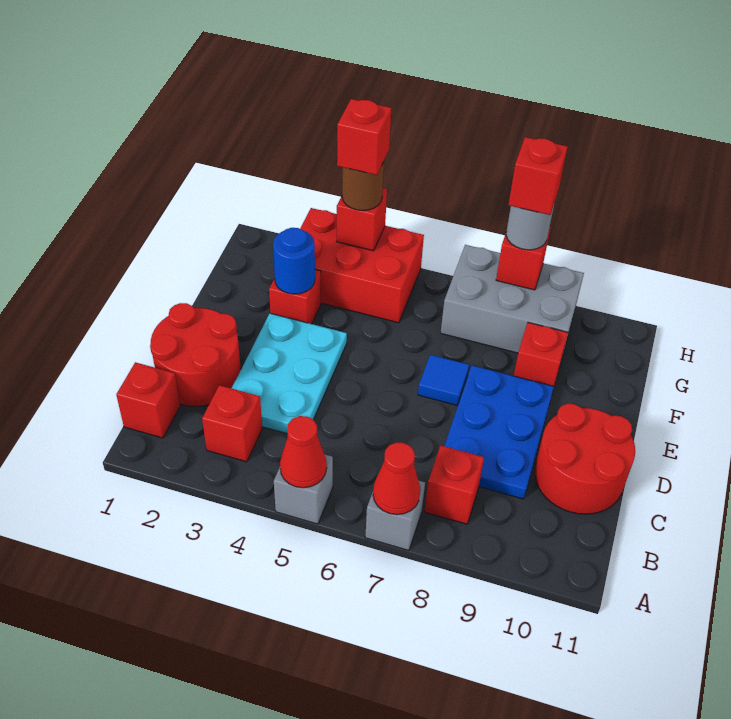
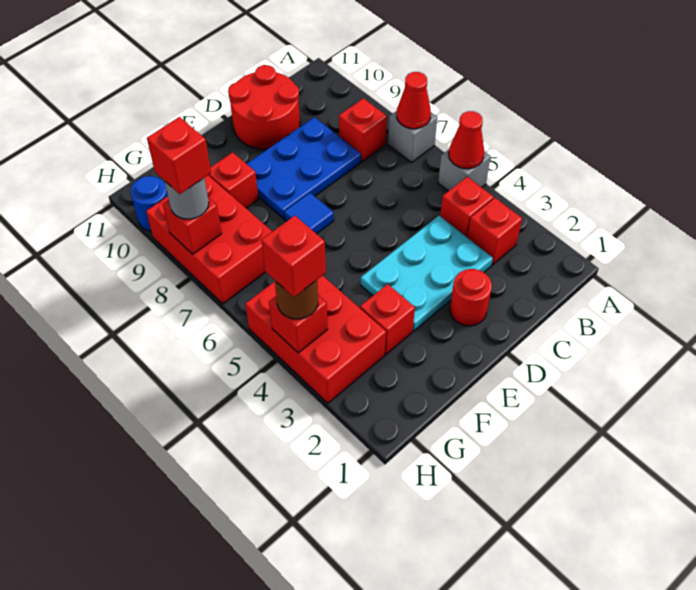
red brick B1 level 1 -> red brick B4 level 1
red round brick C1:D2 level 1 -> red round brick D2 level 1
blue round brick F3 level 2 -> blue round brick H10 level 1
grey brick G7:H9 level 1 -> red brick G7:H9 level 1

